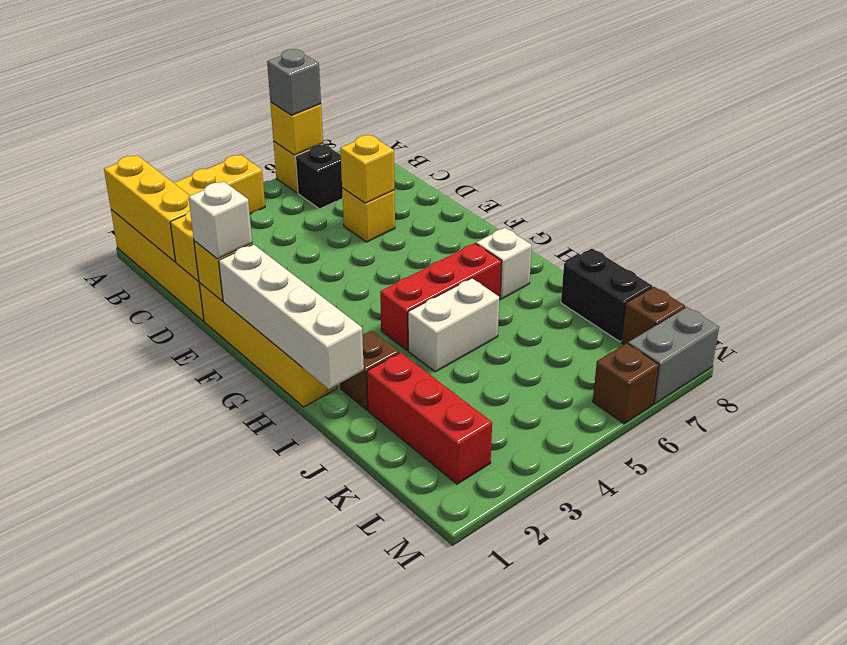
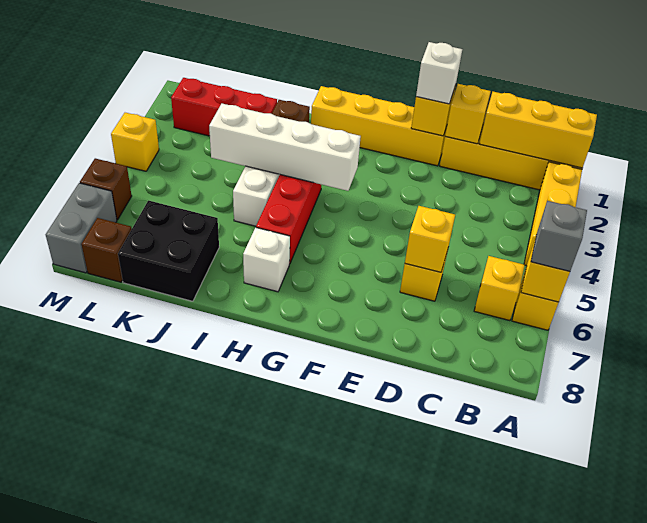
black brick B6 level 1 -> yellow brick B6 level 1
white brick F1:I1 level 2 -> white brick G4:J4 level 2
black brick J8:K8 level 1 -> black brick J7:K8 level 1
none -> yellow brick M4 level 1

